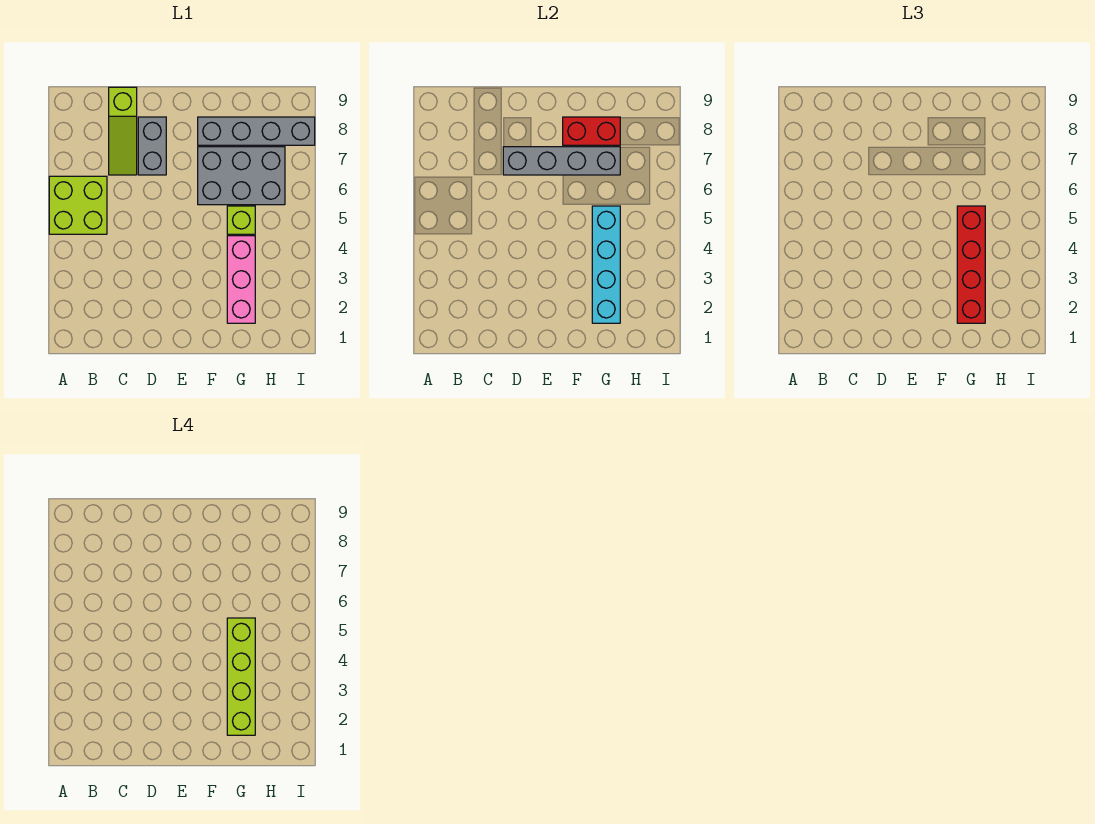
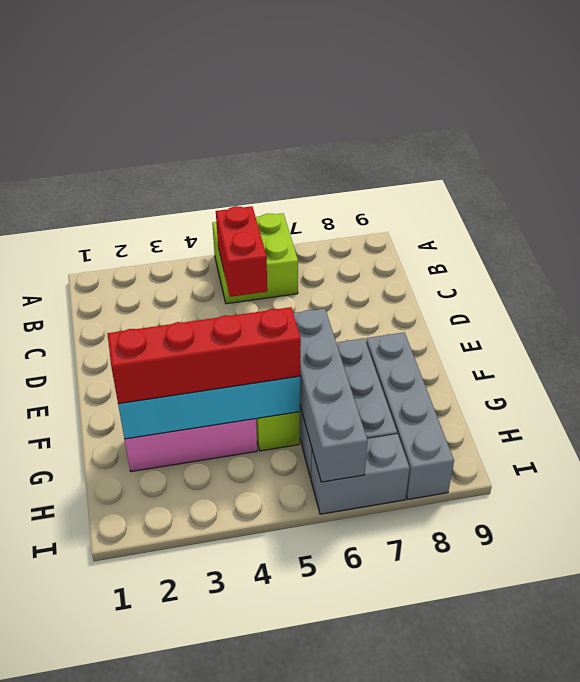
lime slope C7:C9 level 1 top 9 -> none
grey brick D7:D8 level 1 -> grey brick I6:I7 level 1
grey brick D7:G7 level 2 -> grey brick F6:I6 level 2
red brick F8:G8 level 2 -> red brick B5:C5 level 2
lime brick G2:G5 level 4 -> none

